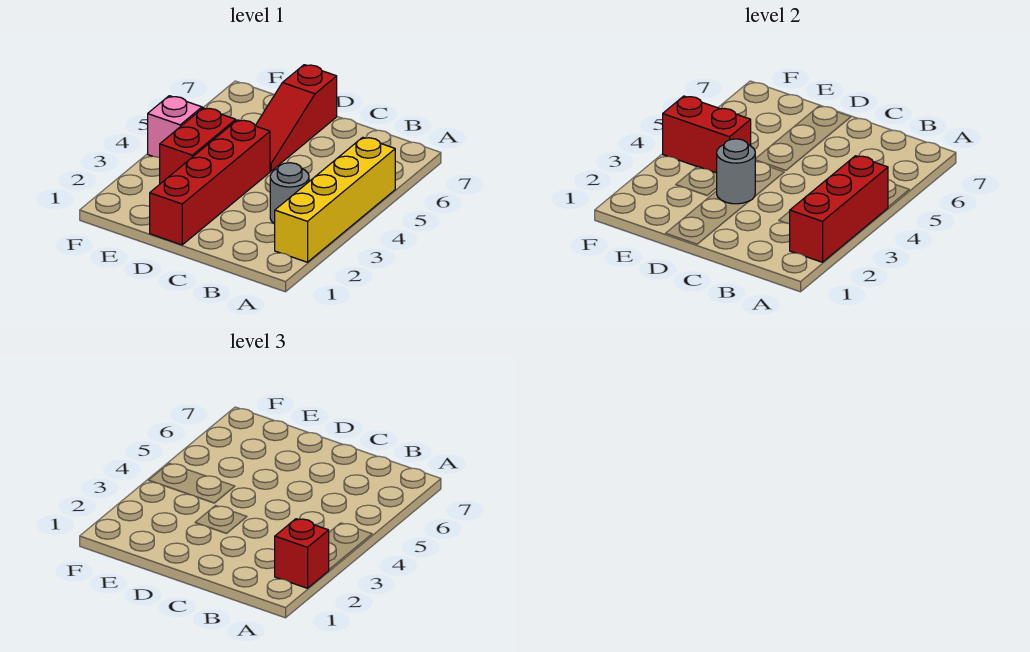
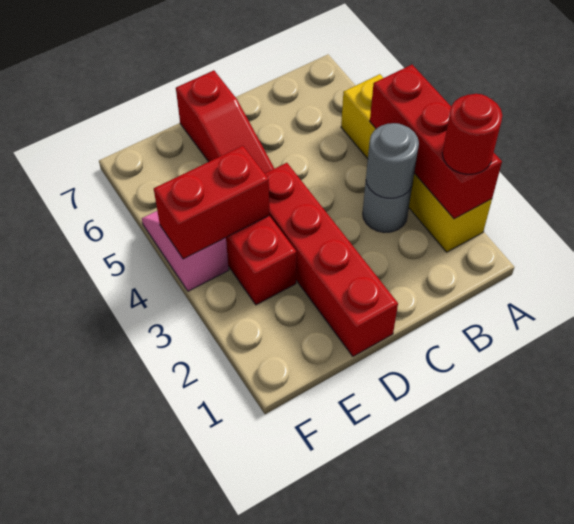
red brick A2 level 3 -> red round brick A2 level 3
grey round brick D3 level 2 -> grey round brick B3 level 2

